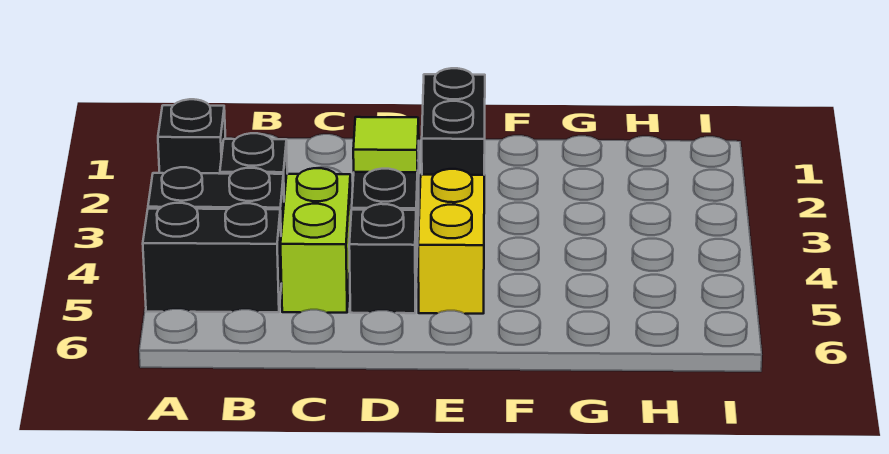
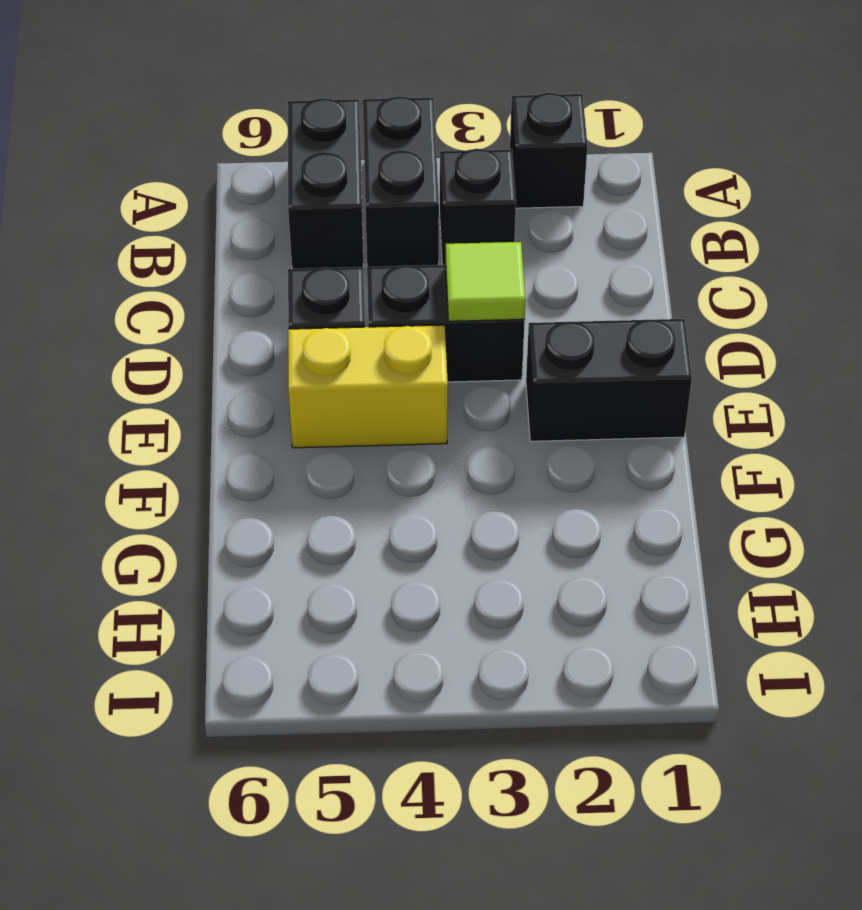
lime brick C4:C5 level 1 -> none

